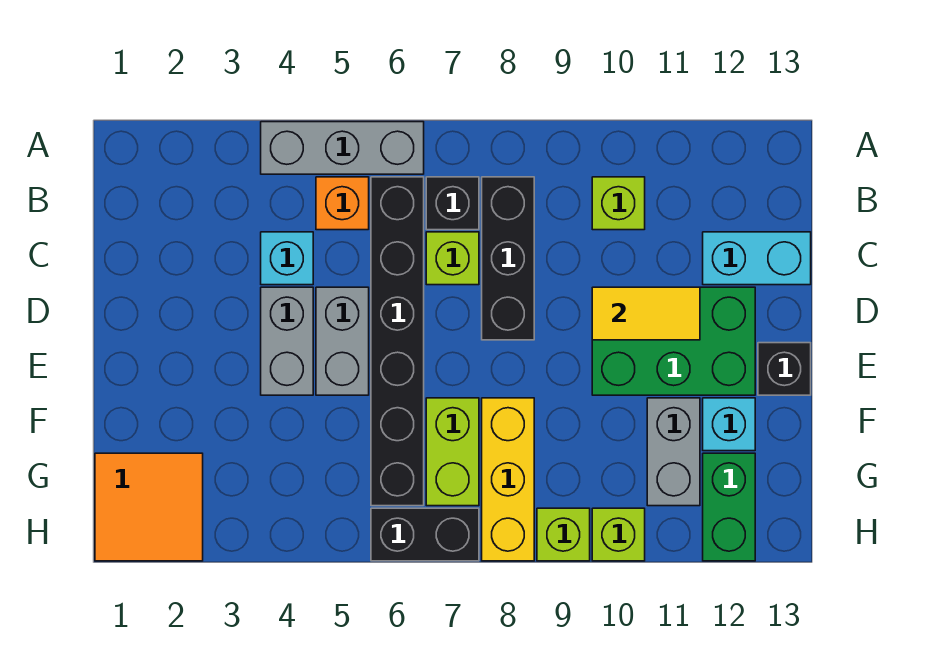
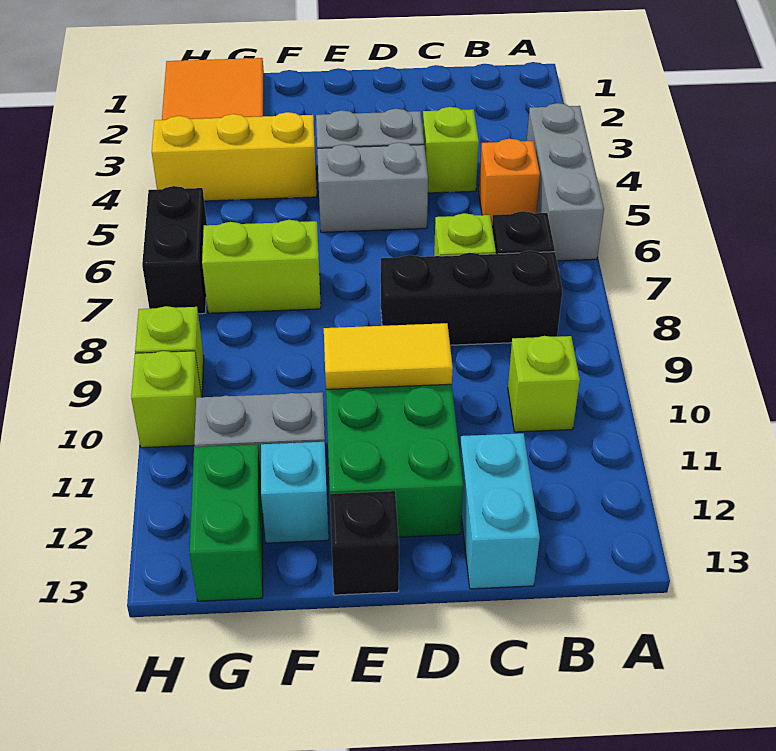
black brick B6:G6 level 1 -> none
cyan brick C4 level 1 -> lime brick C4 level 1
yellow tile D10:D11 level 2 -> yellow tile D10:E10 level 2
yellow brick F8:H8 level 1 -> yellow brick F4:H4 level 1
green brick G12:H12 level 1 -> green brick G12:G13 level 1

